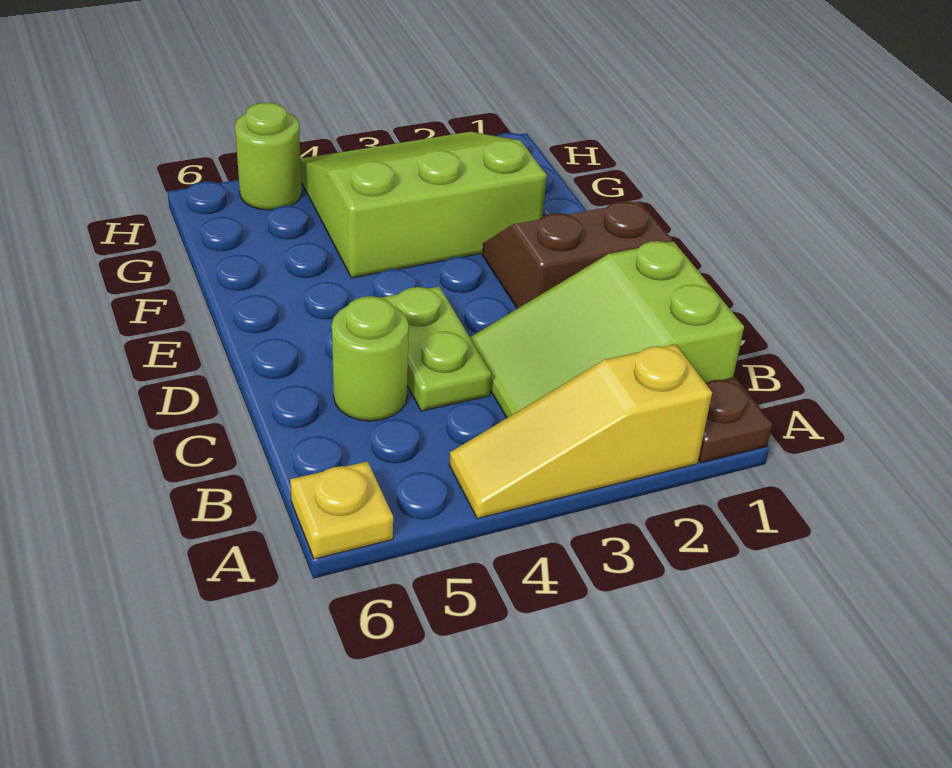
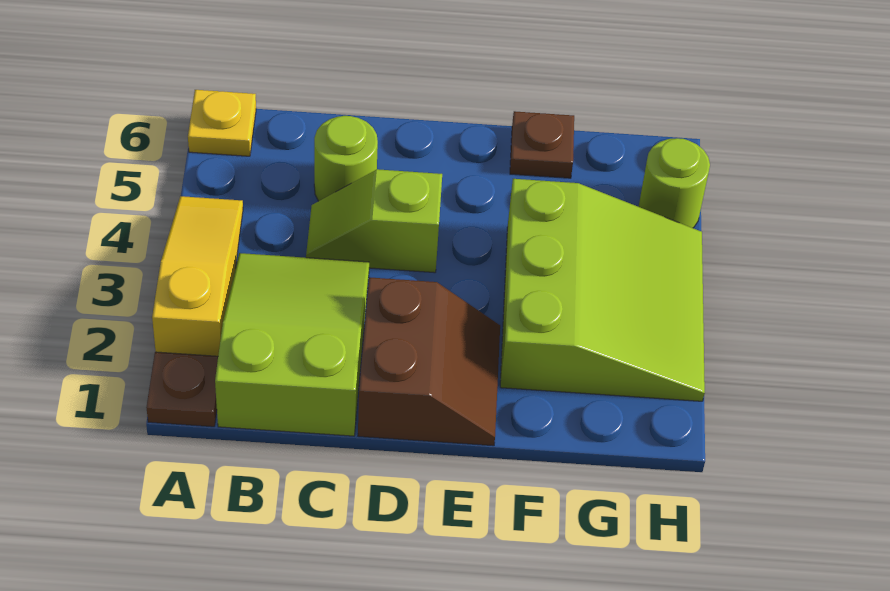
lime plate C4:D4 level 1 -> lime slope C4:D4 level 1 top D
none -> brown plate F6 level 1

